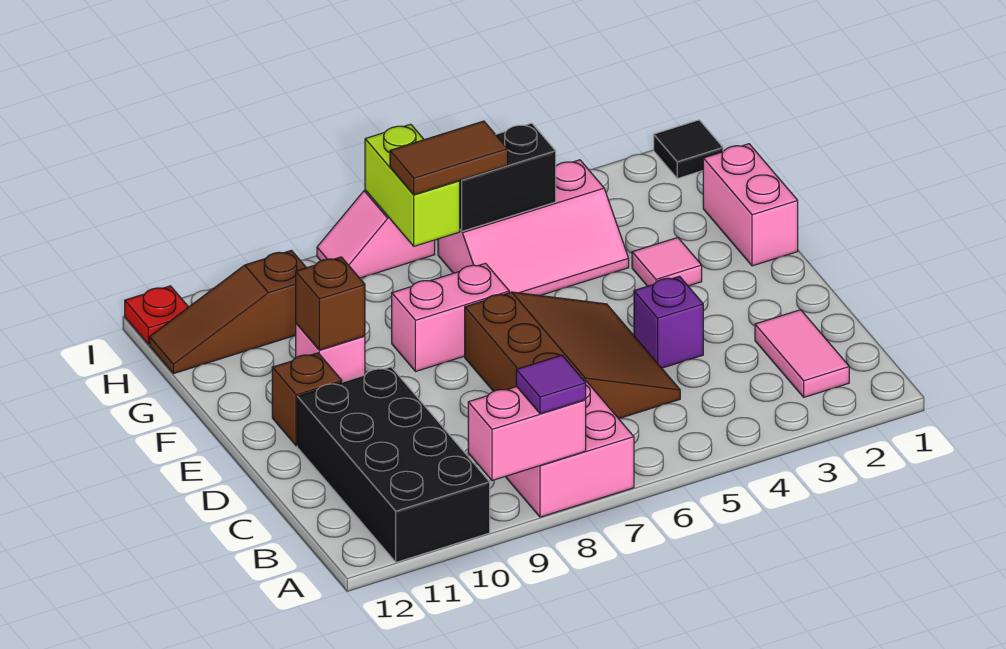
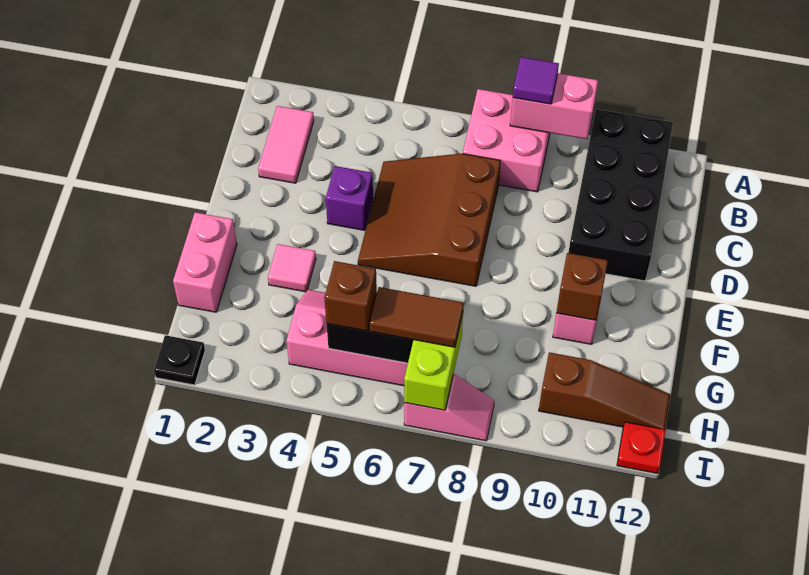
brown brick E11 level 1 -> brown brick H5 level 3
pink brick F7:F8 level 1 -> none
black tile I1 level 1 -> black plate I1 level 1

